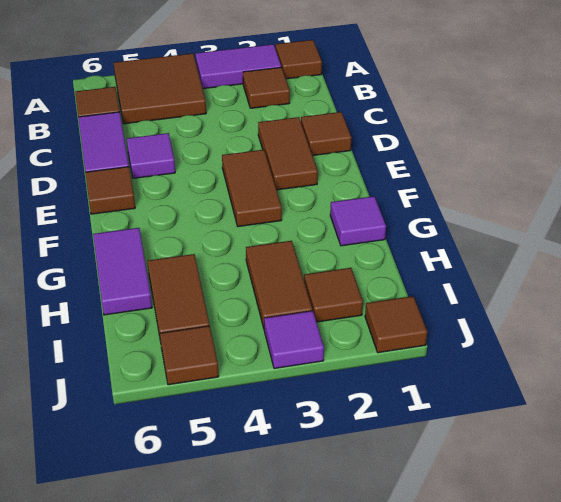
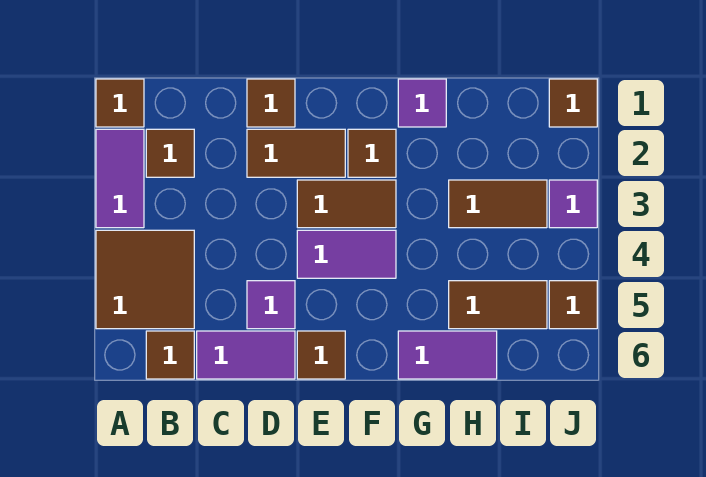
none -> purple tile E4:F4 level 1
brown tile I2 level 1 -> brown tile F2 level 1

